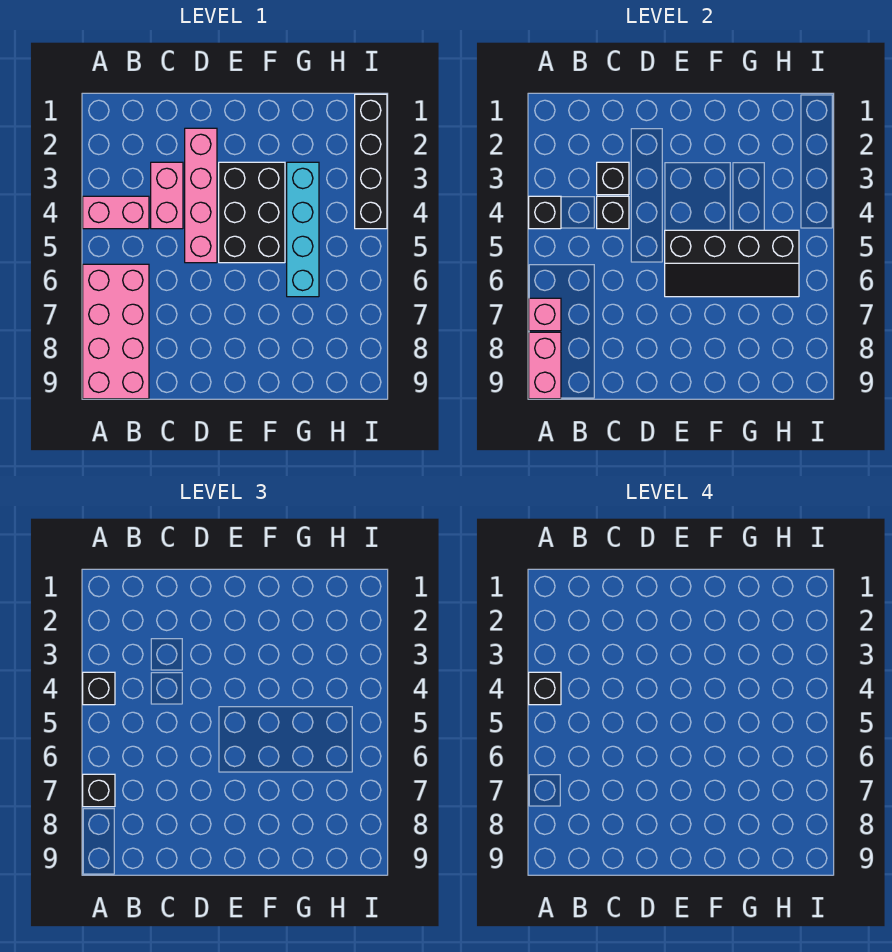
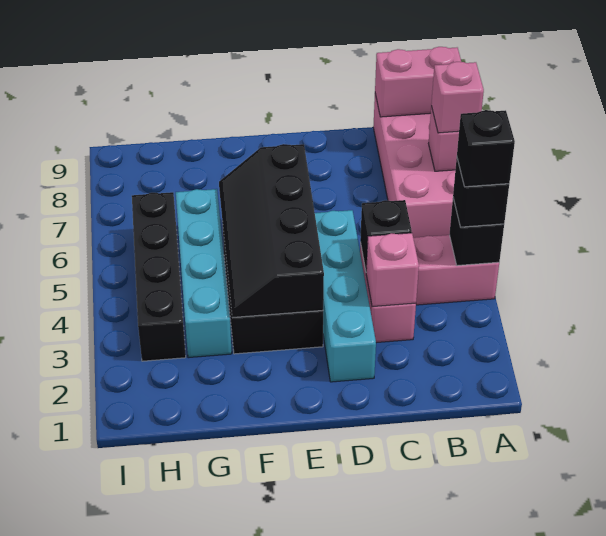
black brick A7 level 3 -> pink brick A7 level 3
pink brick A8:A9 level 2 -> pink brick A9:B9 level 2
black brick C3 level 2 -> pink brick C3 level 2
pink brick D2:D5 level 1 -> cyan brick D2:D5 level 1
black slope E5:H6 level 2 top 5 -> black slope E3:F6 level 2 top E
black brick I1:I4 level 1 -> black brick H3:H6 level 1

